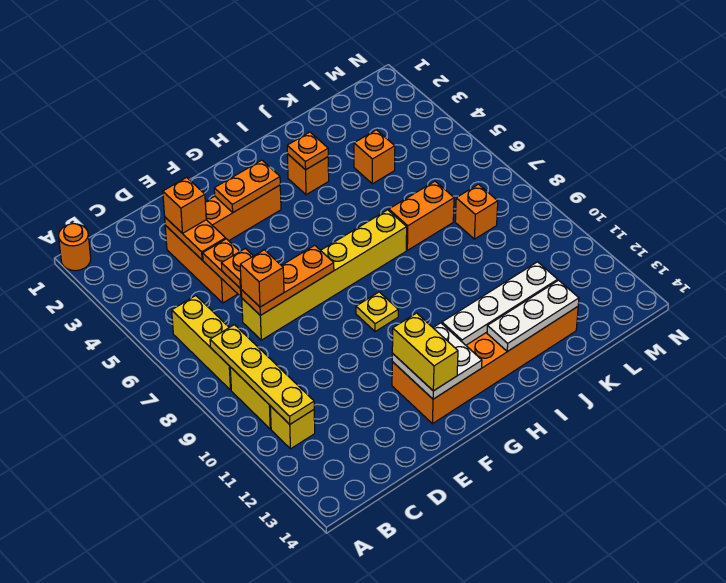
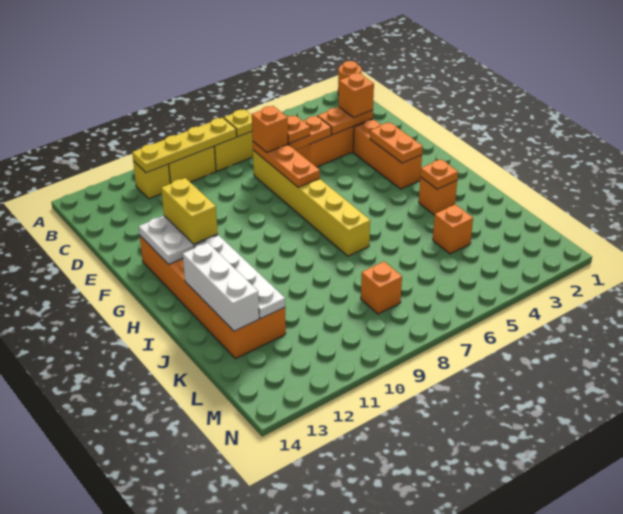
yellow brick F12:F13 level 3 -> yellow brick F12:G12 level 3
yellow plate G9 level 1 -> yellow plate B7 level 2
white plate I13:K13 level 2 -> white brick I13:K13 level 2
orange brick J7:K7 level 1 -> none

